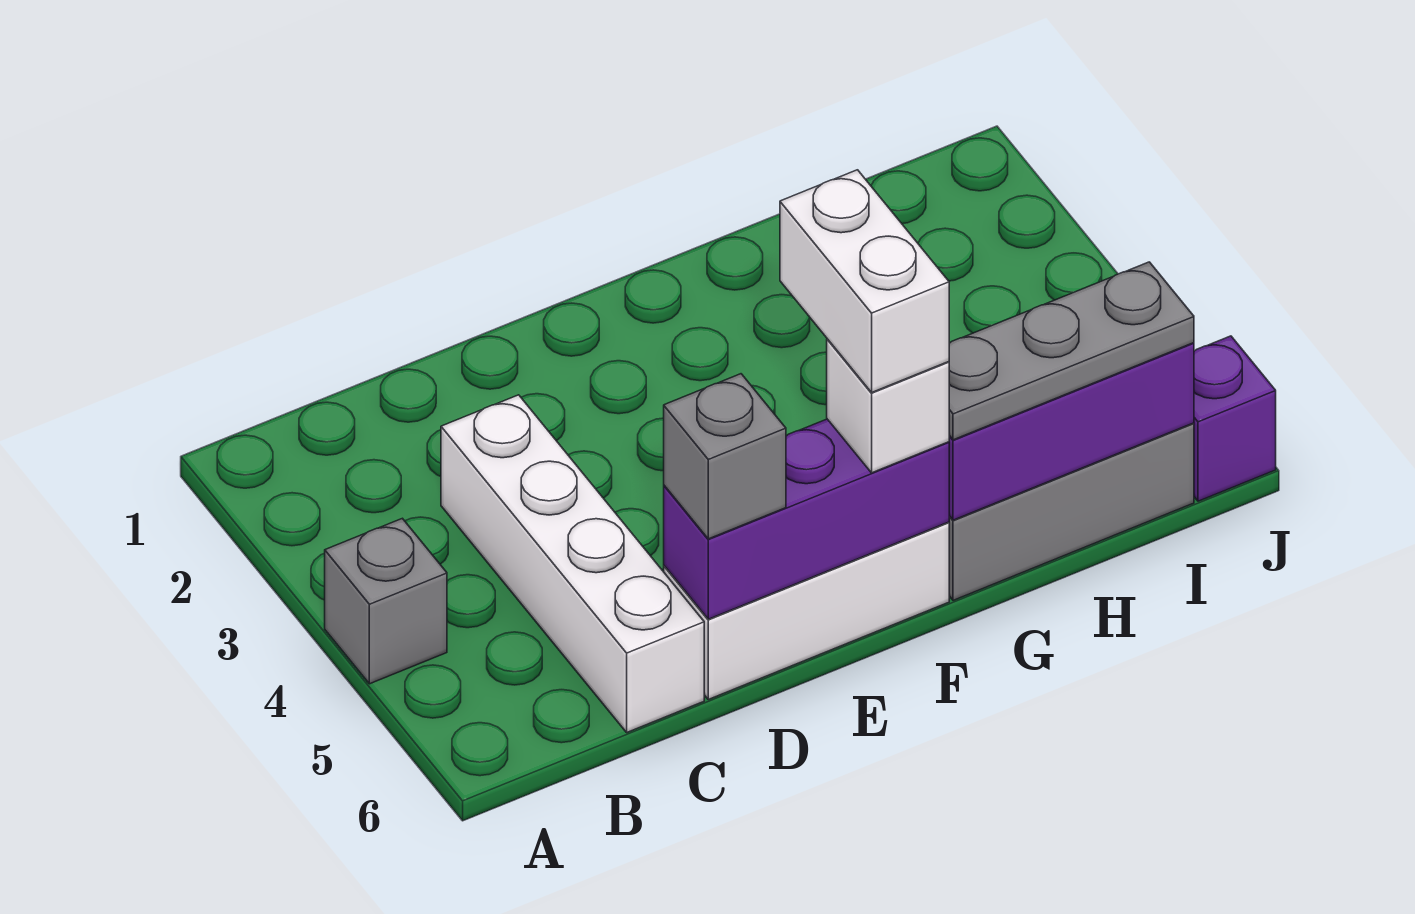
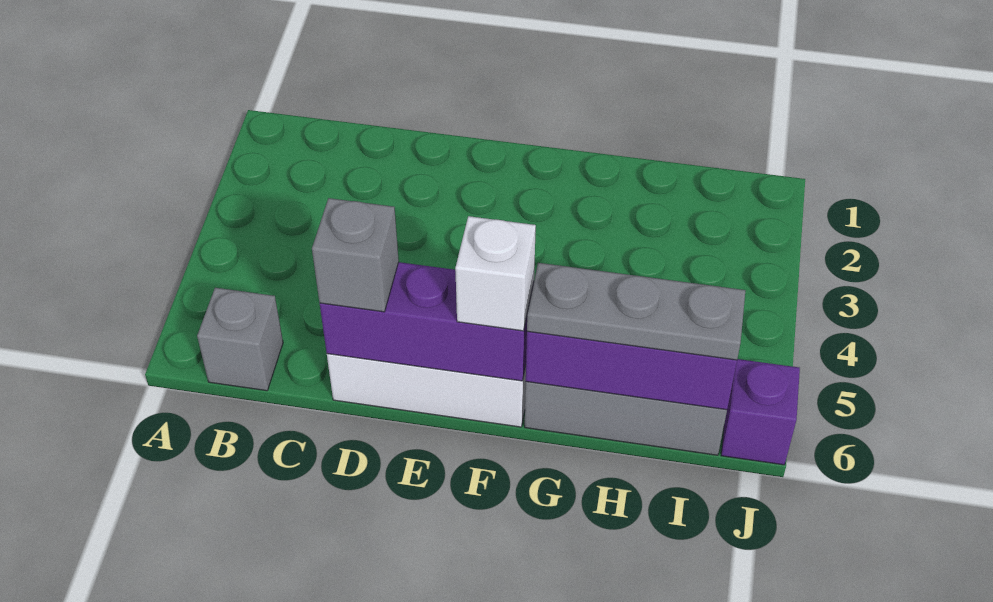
grey brick A4 level 1 -> grey brick B6 level 1
white brick C3:C6 level 1 -> none
white brick F5:F6 level 4 -> none

